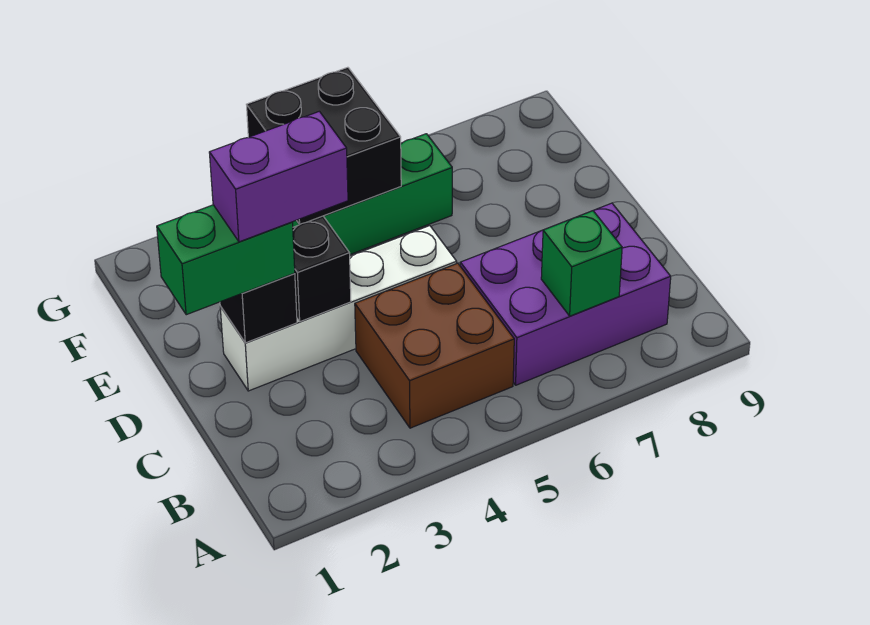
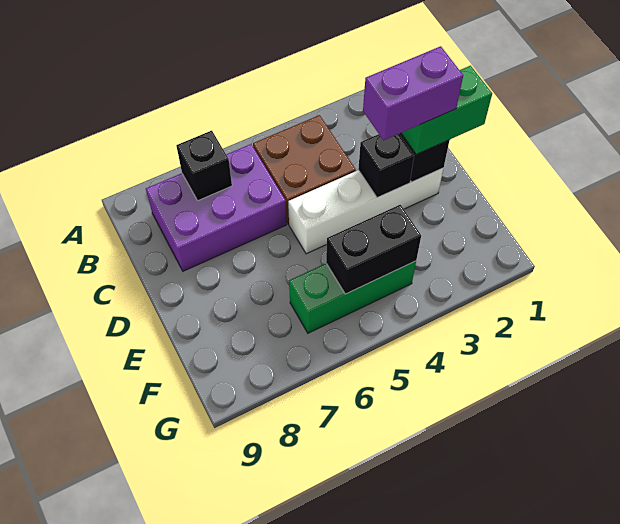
green brick B7 level 2 -> black brick B7 level 2
black brick F4:G5 level 2 -> black brick F4:F5 level 2

